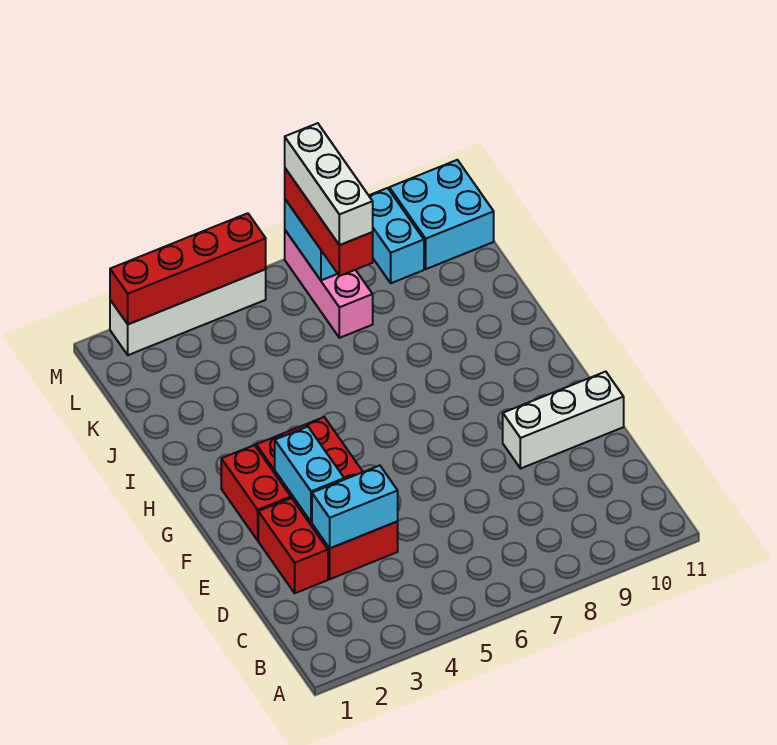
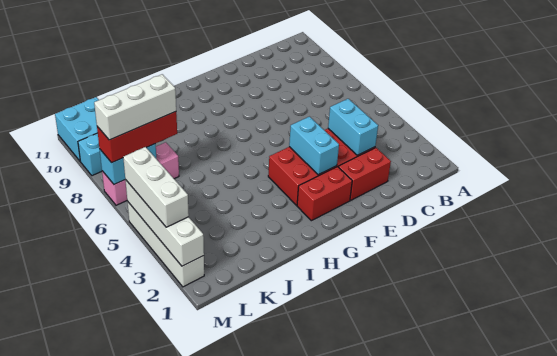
cyan brick E3:F3 level 2 -> cyan brick F3:F4 level 2
white brick E9:E11 level 1 -> white brick M3:M5 level 3
red brick M2:M5 level 2 -> white brick M2:M5 level 2

